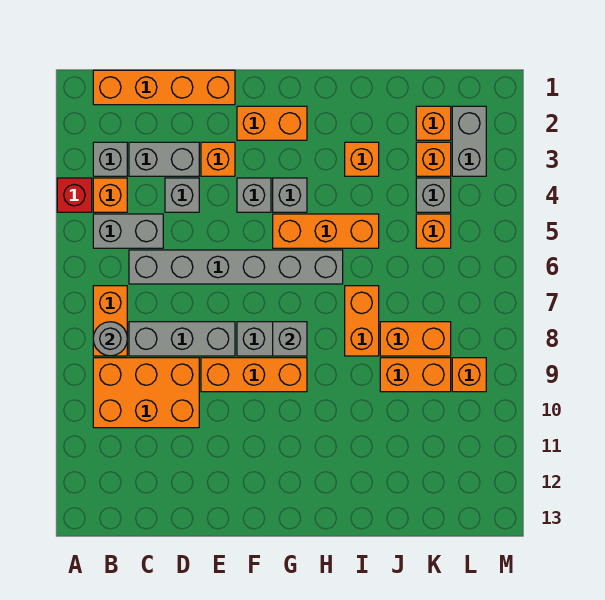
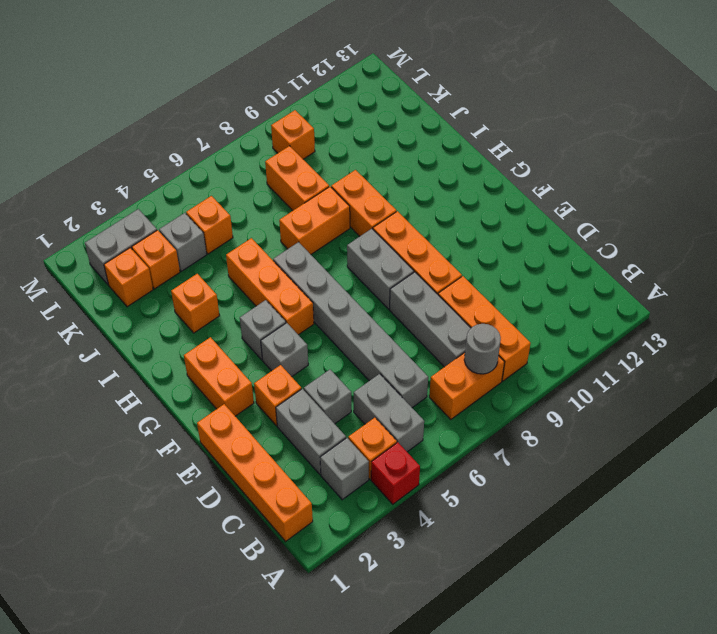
orange brick B9:D10 level 1 -> orange brick B9:D9 level 1
grey brick G8 level 2 -> none
orange brick J9:K9 level 1 -> orange brick H9:I9 level 1

